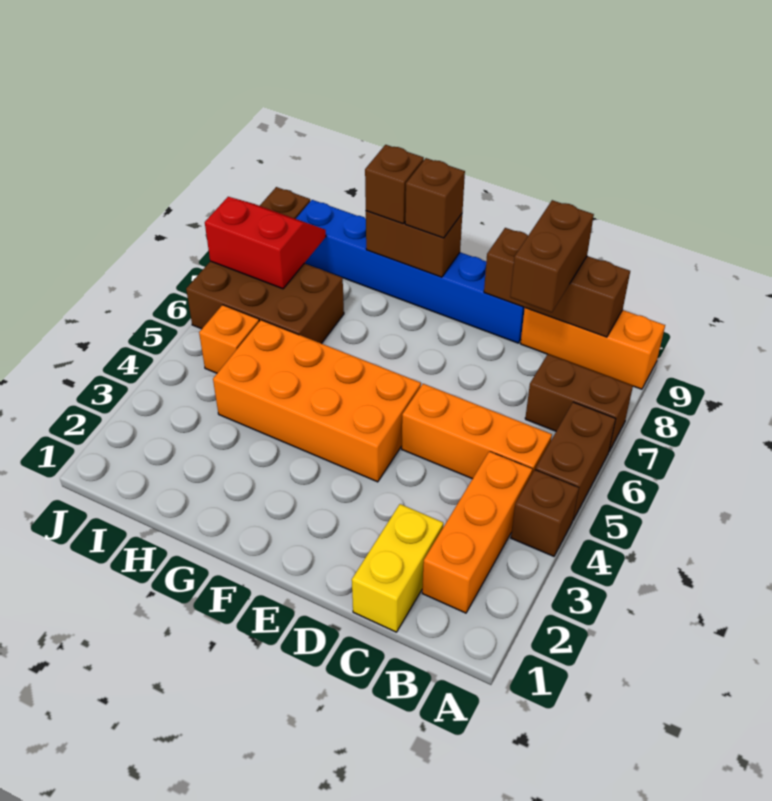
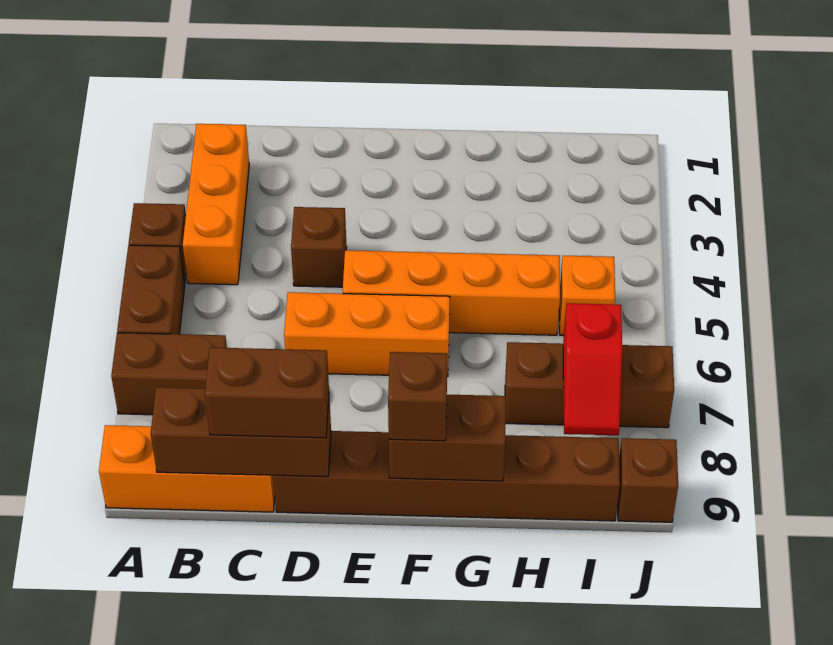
orange brick B5:D5 level 1 -> orange brick D6:F6 level 1
yellow brick C1:C2 level 1 -> none
brown brick C8:C9 level 3 -> brown brick C9:D9 level 3
blue brick D9:I9 level 1 -> brown brick D9:I9 level 1
orange brick E4:H5 level 1 -> orange brick E5:H5 level 1
brown brick G9 level 3 -> brown brick D4 level 1
brown brick H6:J7 level 1 -> brown brick H7:J7 level 1
red slope I7:J8 level 2 top 7 -> red slope I7:I8 level 2 top 7

